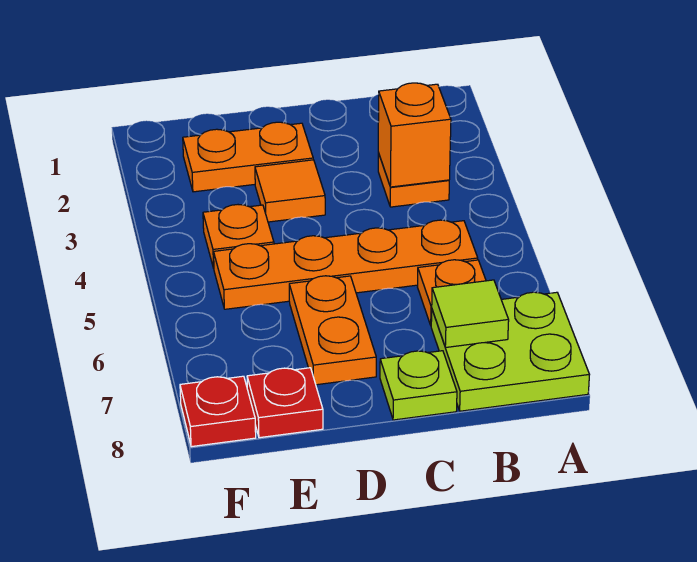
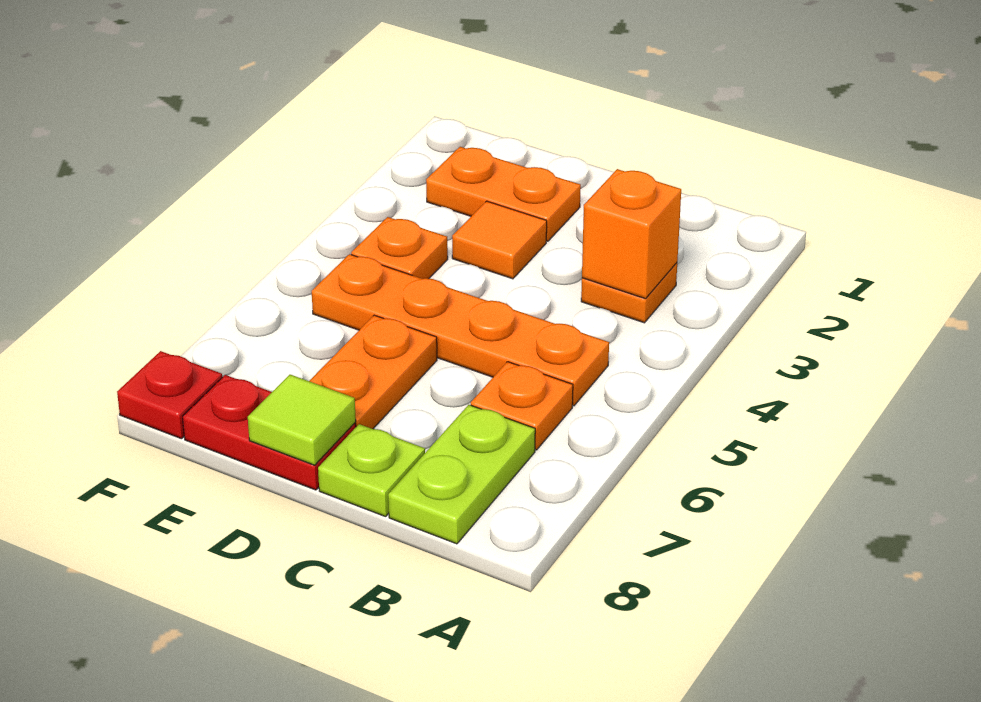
lime plate A7:B8 level 1 -> lime plate B7:B8 level 1
lime tile B7 level 2 -> lime tile D8 level 2
red plate E8 level 1 -> red plate D8:E8 level 1

